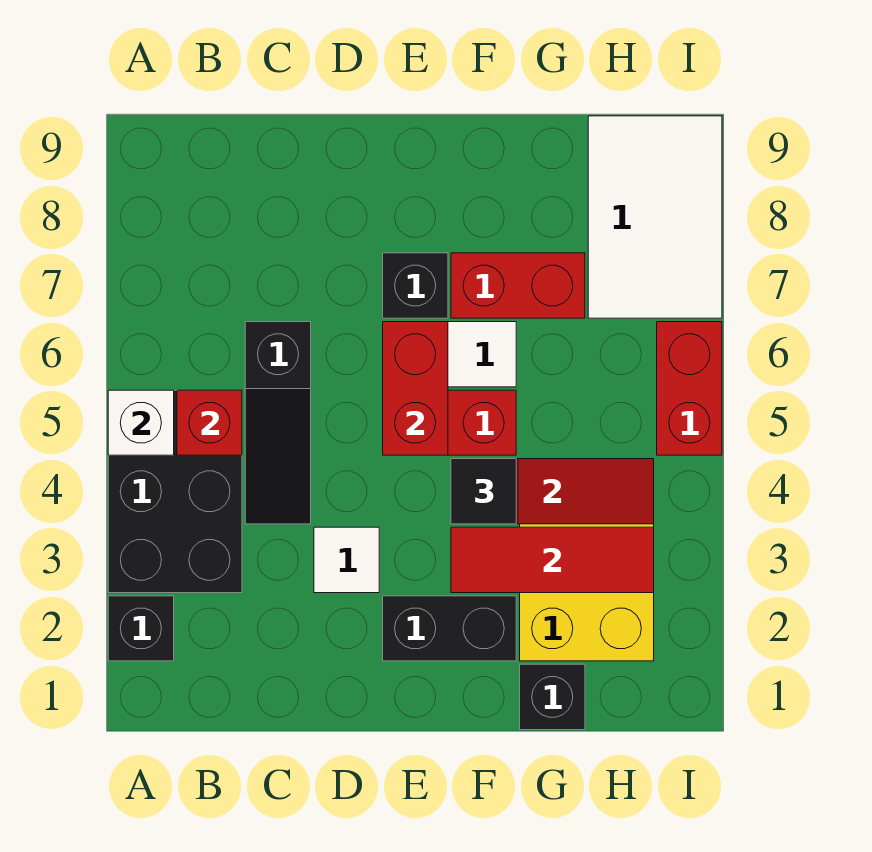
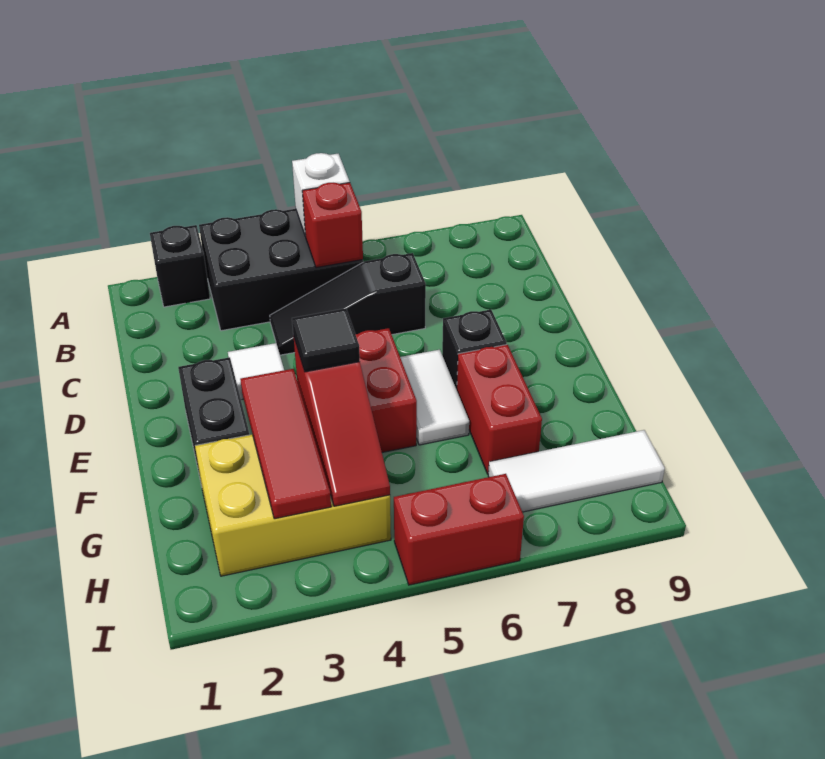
red brick E5:E6 level 2 -> none
black brick G1 level 1 -> none
white tile H7:I9 level 1 -> white tile H7:H9 level 1

